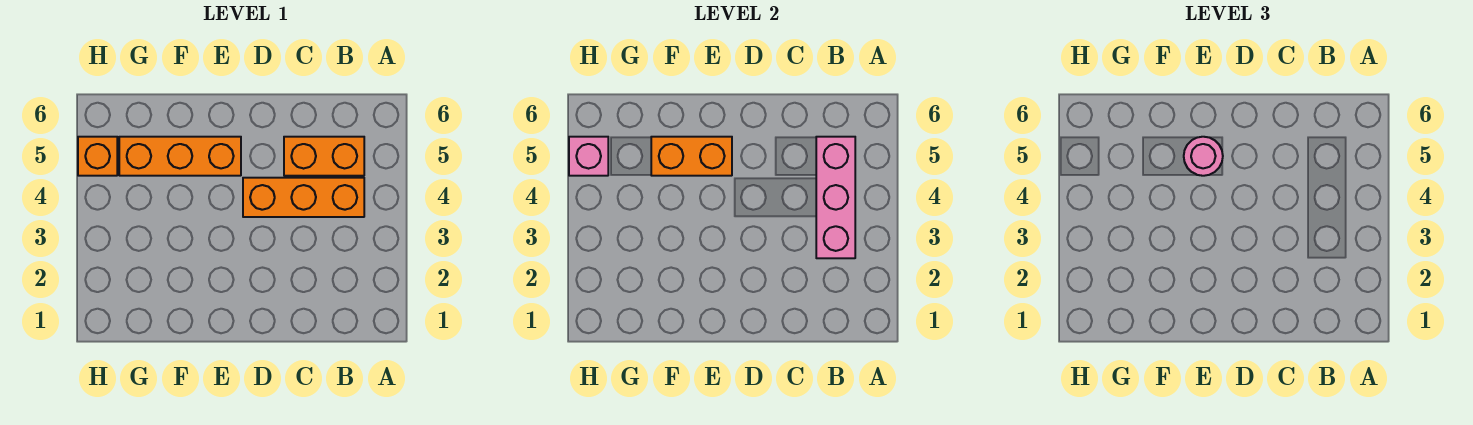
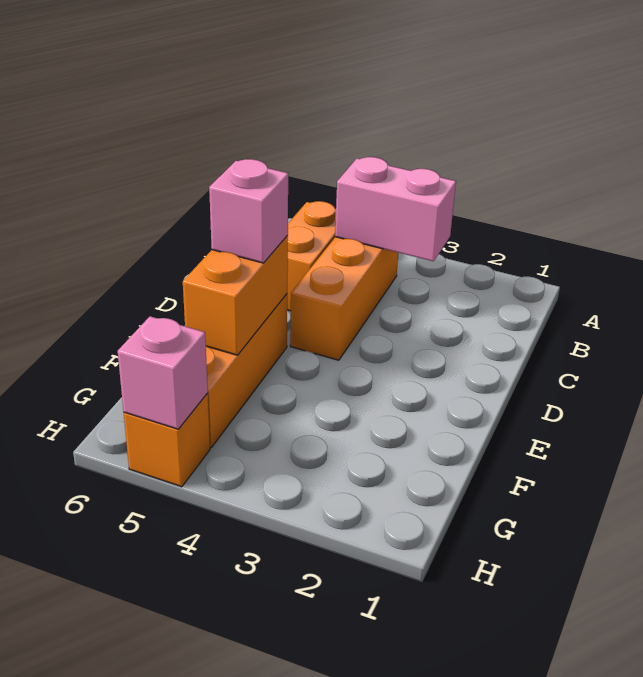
pink brick B3:B5 level 2 -> pink brick B3:B4 level 2
pink round brick E5 level 3 -> pink brick E5 level 3

